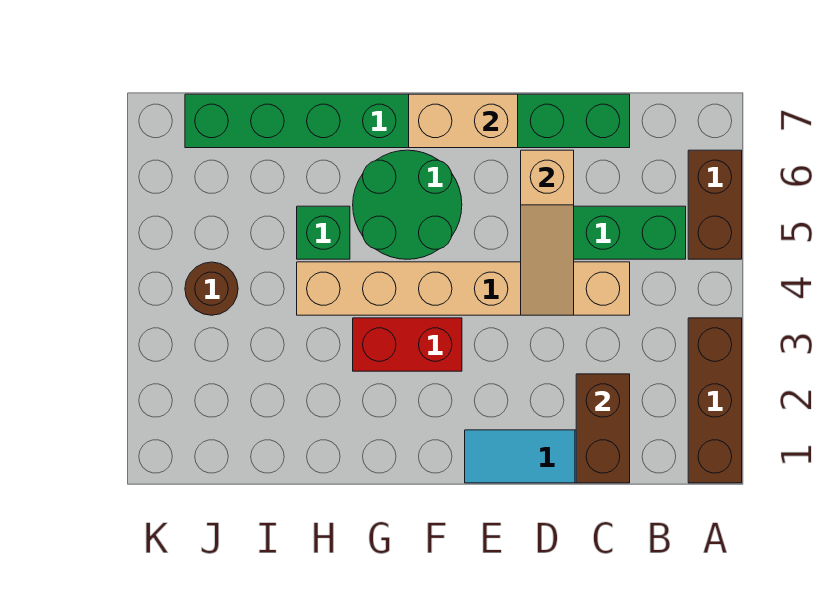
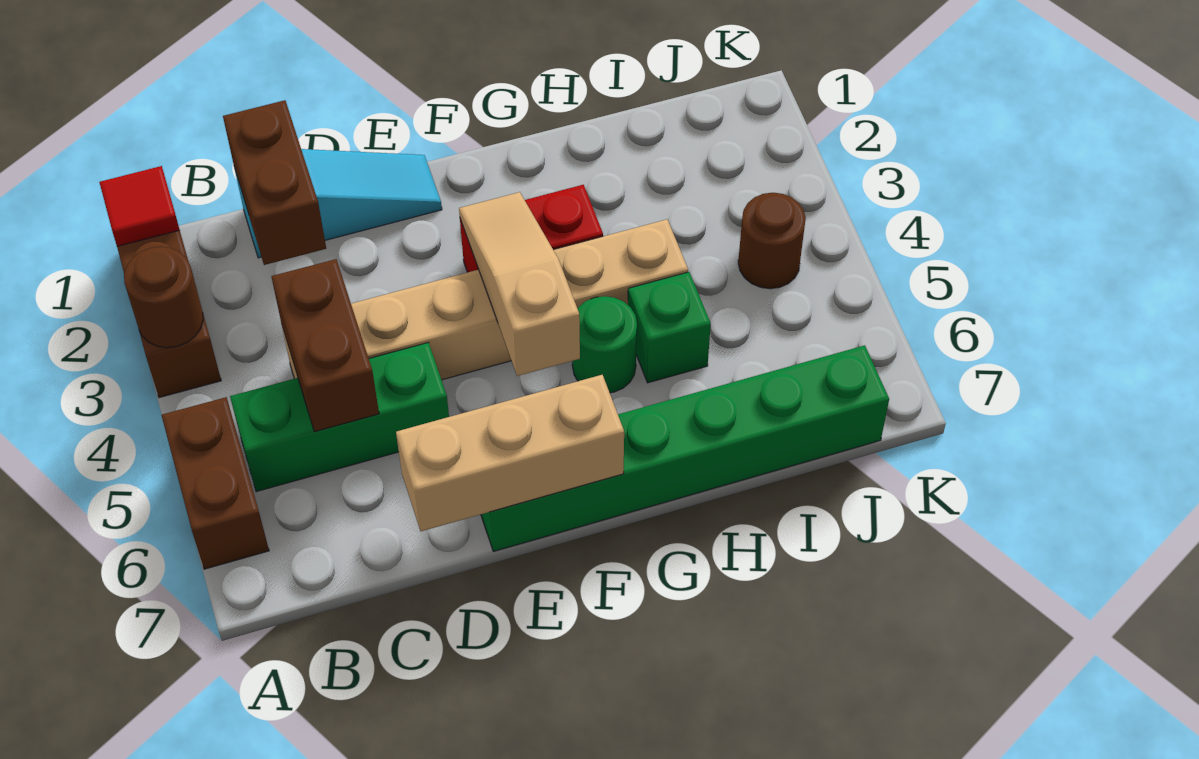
none -> red tile A1 level 2
none -> brown round brick A3 level 2
none -> brown brick C4:C5 level 2
green brick C7:J7 level 1 -> green brick E7:J7 level 1
tan slope D4:D6 level 2 top 6 -> tan slope F3:F5 level 2 top 5
tan brick E7:F7 level 2 -> tan brick D7:F7 level 2
green round brick F5:G6 level 1 -> green round brick G5 level 1

